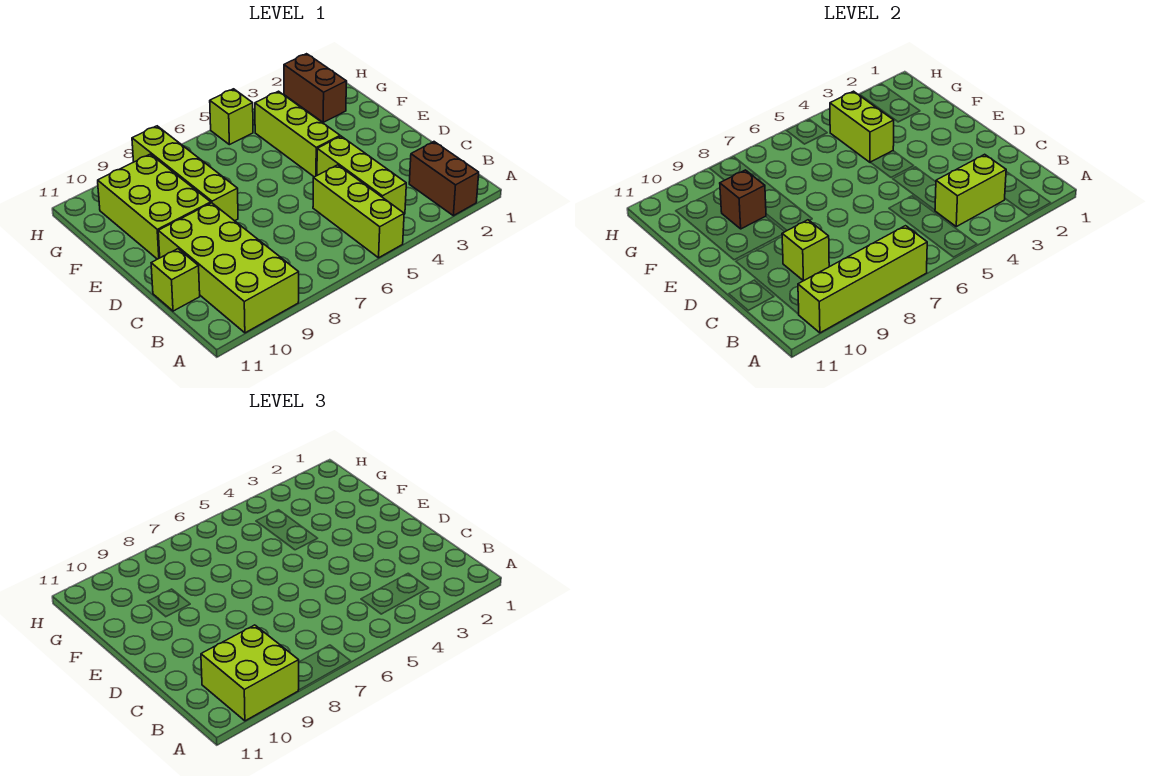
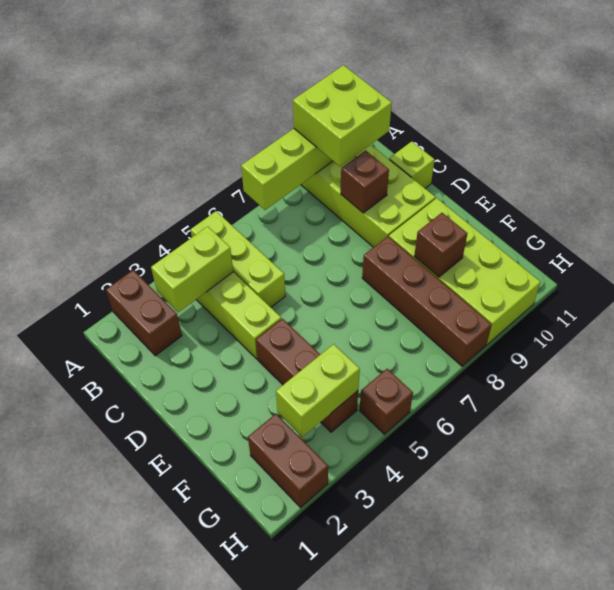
lime brick C9 level 2 -> brown brick C9 level 2
lime brick E4:G4 level 1 -> brown brick E4:G4 level 1
lime brick E8:H8 level 1 -> brown brick E8:H8 level 1
lime brick E9:G10 level 1 -> lime brick E9:H10 level 1
lime brick F4:G4 level 2 -> lime brick G3:G4 level 2
lime brick H5 level 1 -> brown brick H5 level 1

